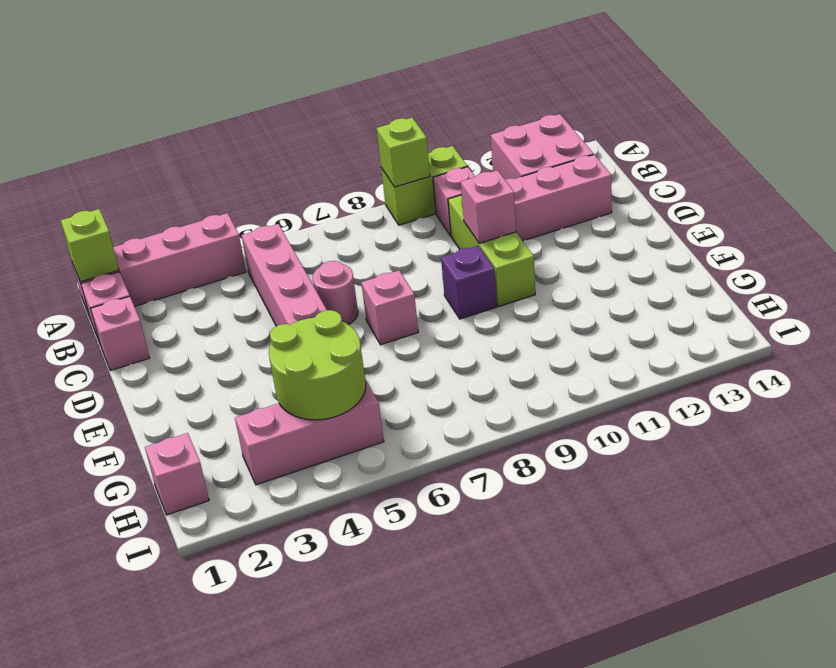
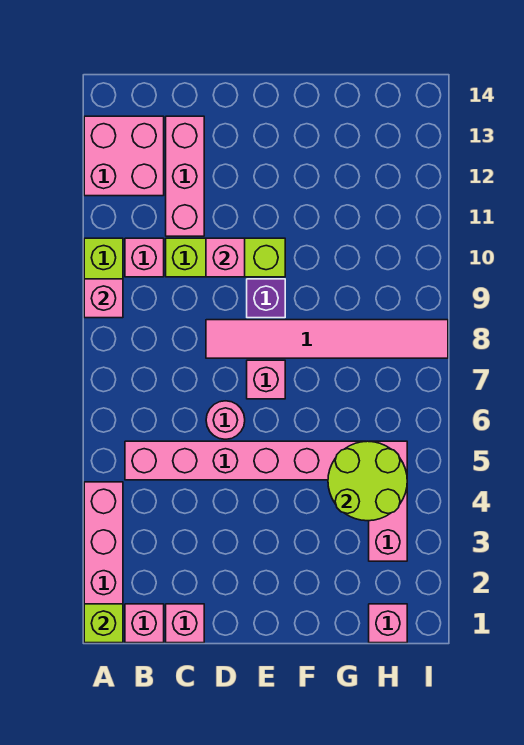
lime brick A9 level 2 -> pink brick A9 level 2
none -> pink tile D8:I8 level 1

